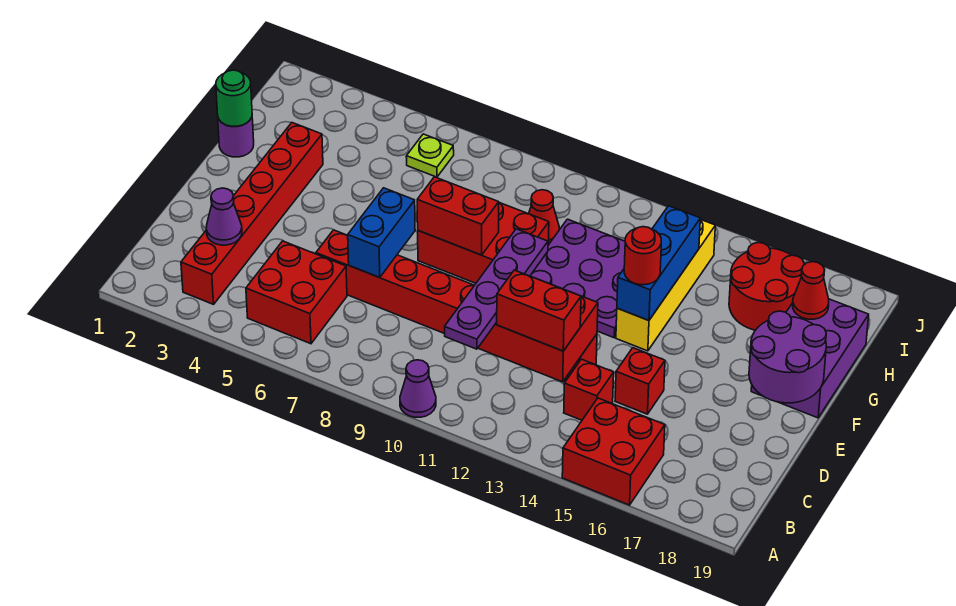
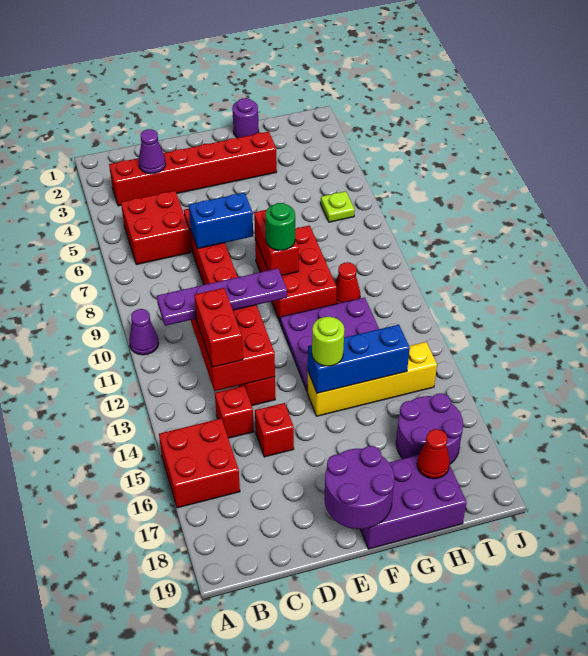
red round brick F14 level 3 -> lime round brick F14 level 3
green round brick G1 level 2 -> green round brick F9 level 3
red round brick H16:I17 level 1 -> purple round brick H16:I17 level 1

